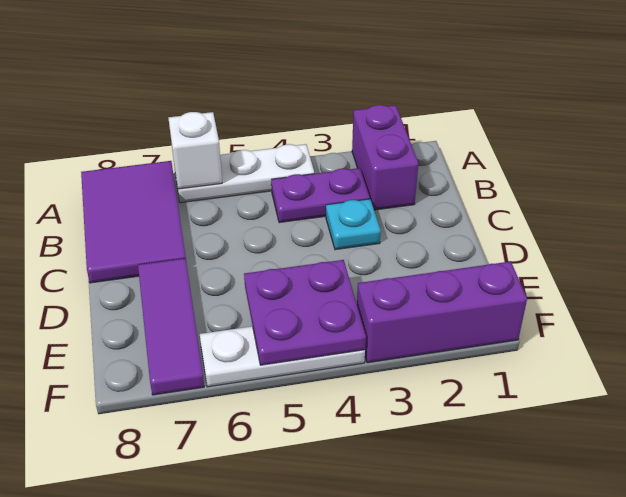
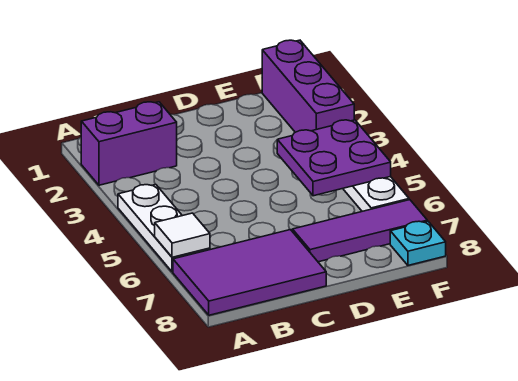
white brick A6 level 2 -> white tile A6 level 2
purple plate B3:B4 level 1 -> none
cyan plate C3 level 1 -> cyan plate F8 level 1

